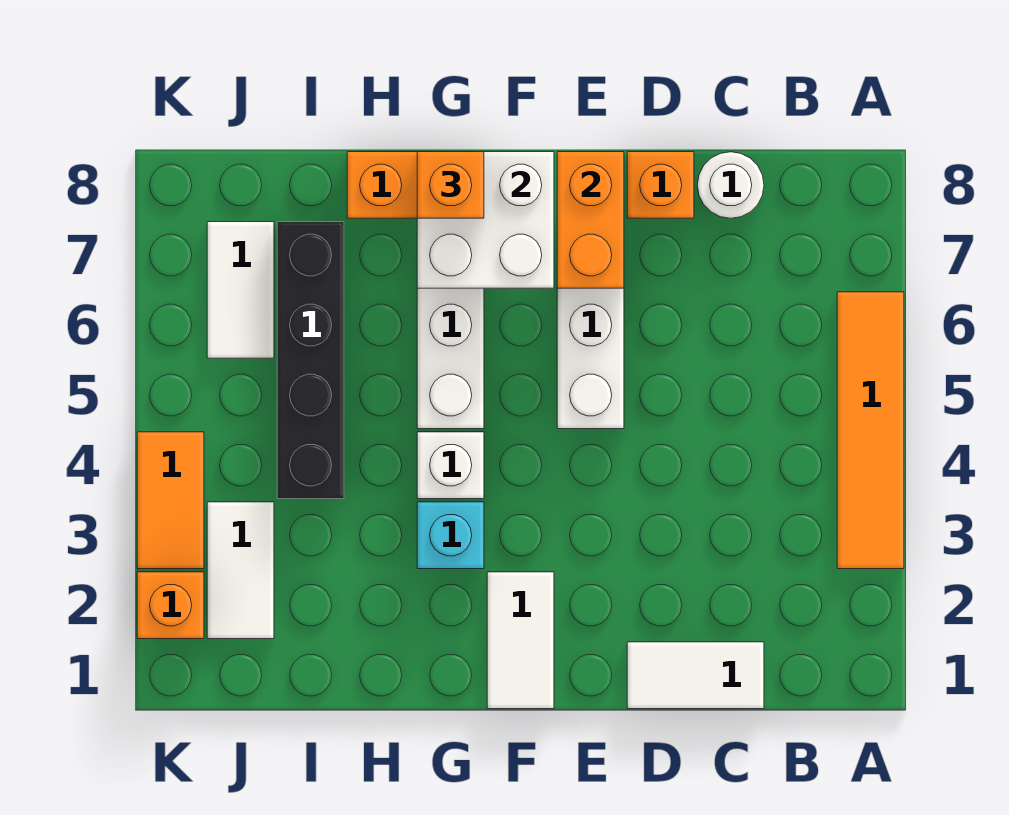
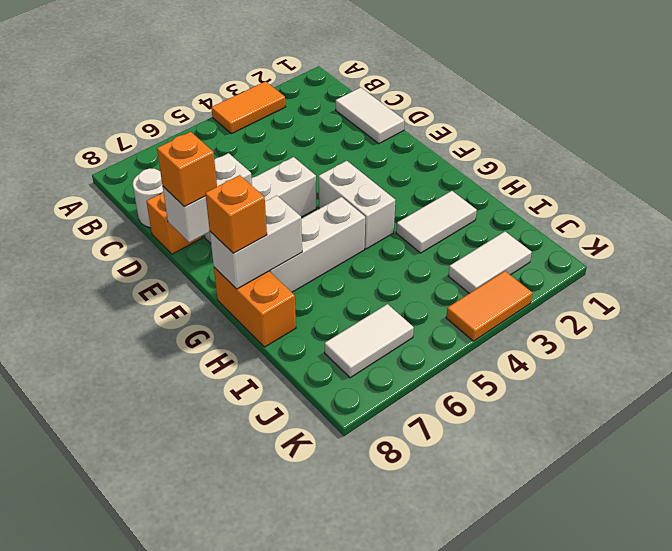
orange tile A3:A6 level 1 -> orange tile A3:A4 level 1
orange brick E7:E8 level 2 -> white brick E7:E8 level 2
white tile F1:F2 level 1 -> white tile H2:H3 level 1
white brick F7:G8 level 2 -> white brick G7:G8 level 2
cyan brick G3 level 1 -> none
white brick G4 level 1 -> white brick F4:G4 level 1
black brick I4:I7 level 1 -> none
orange brick K2 level 1 -> orange brick E8 level 3

